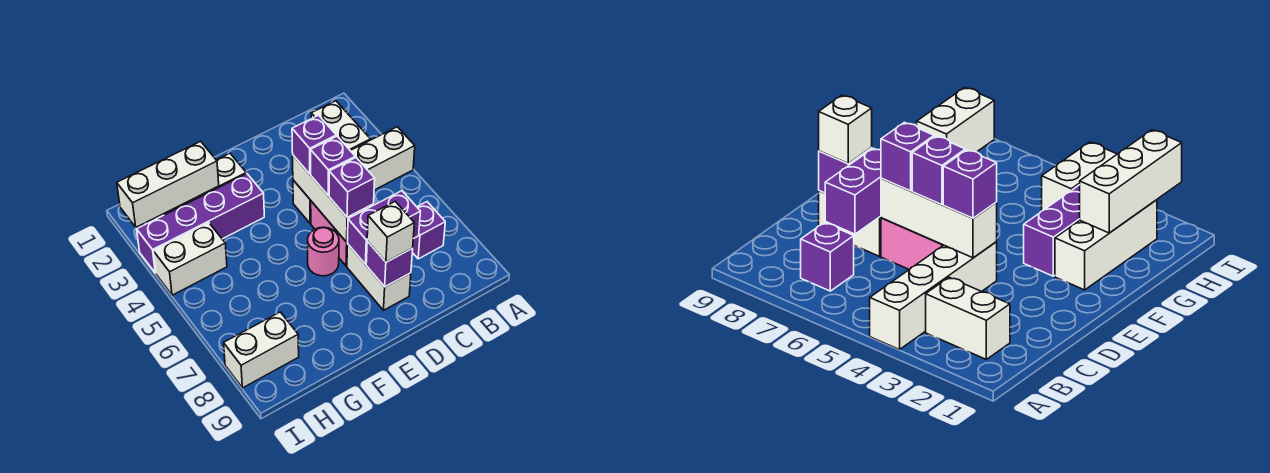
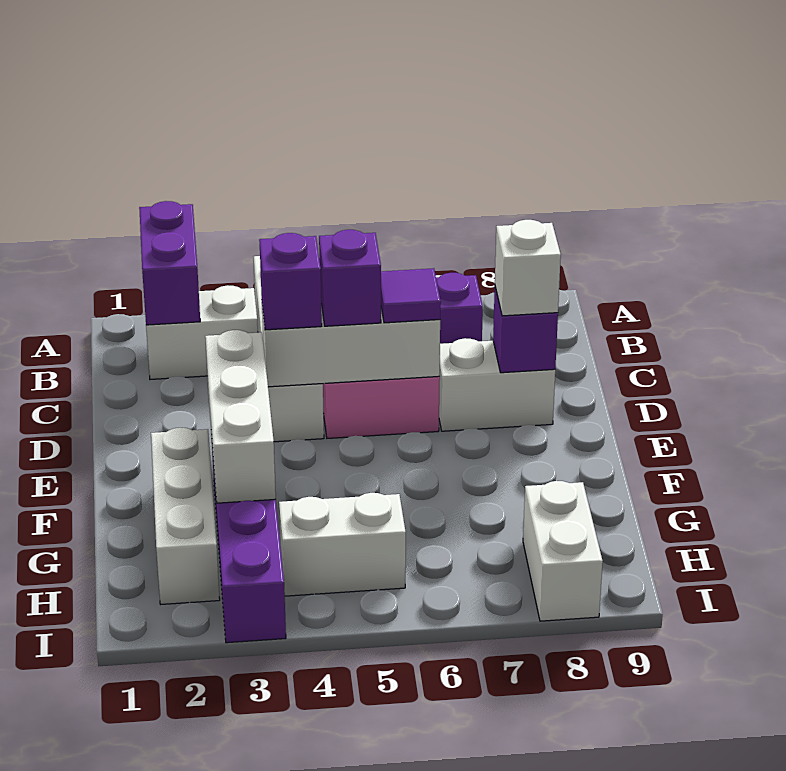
purple brick C7:D7 level 2 -> purple brick A2:B2 level 2
purple brick D6 level 3 -> purple tile D6 level 3
pink round brick E6 level 1 -> none
white brick G2:I2 level 2 -> white brick E3:G3 level 2
white brick H4:I4 level 1 -> white brick H4:H5 level 1

